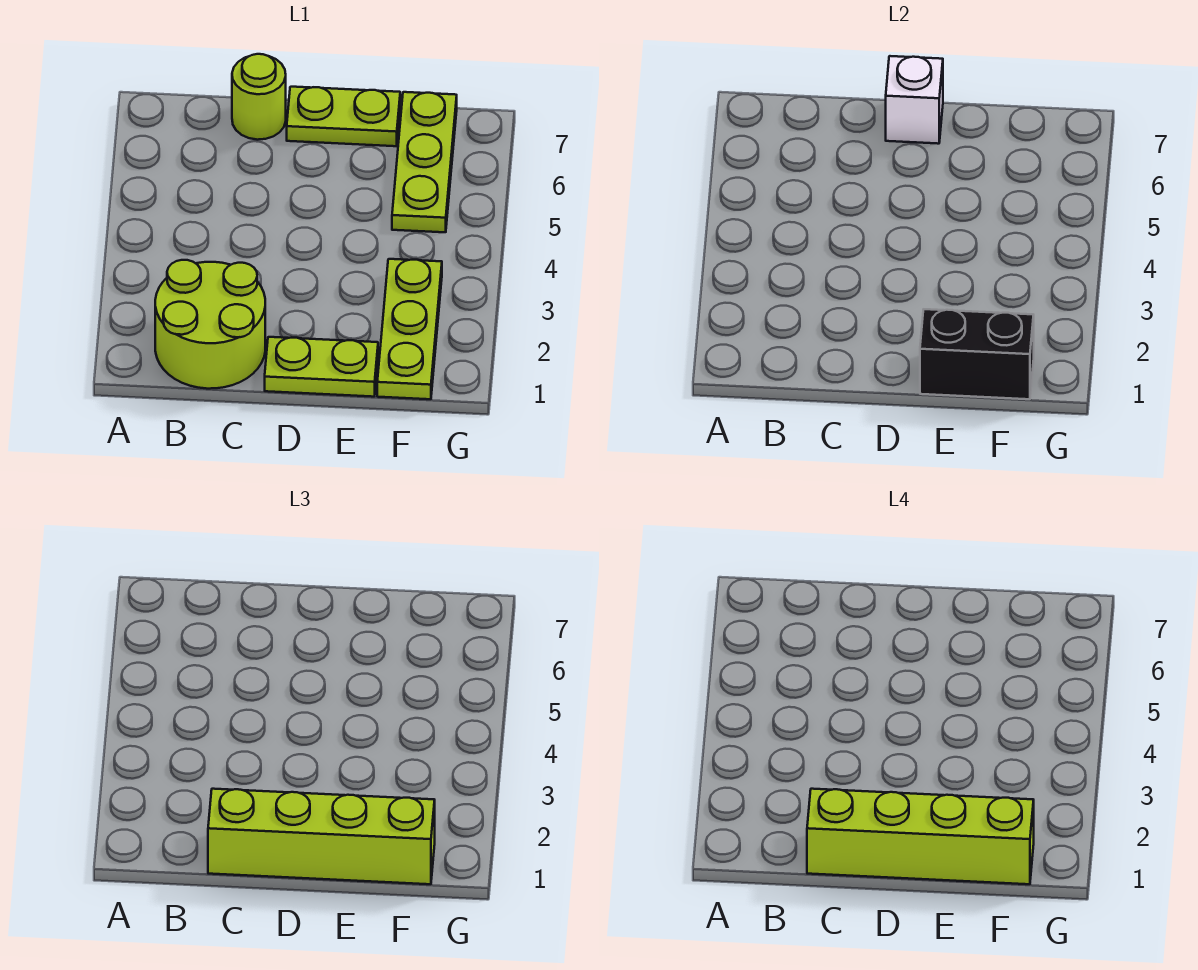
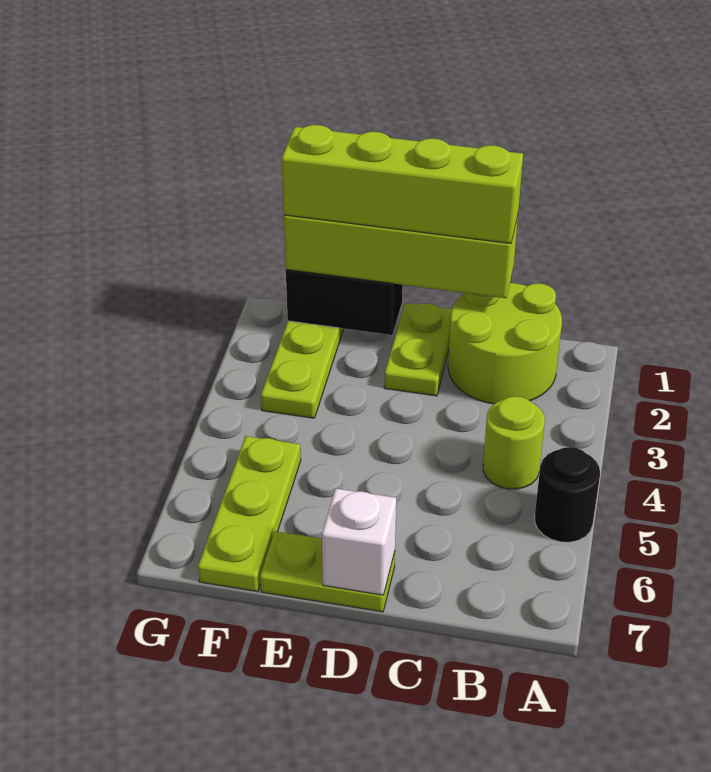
none -> black round brick A5 level 1
lime round brick C7 level 1 -> lime round brick B4 level 1
lime plate D1:E1 level 1 -> lime plate D1:D2 level 1

